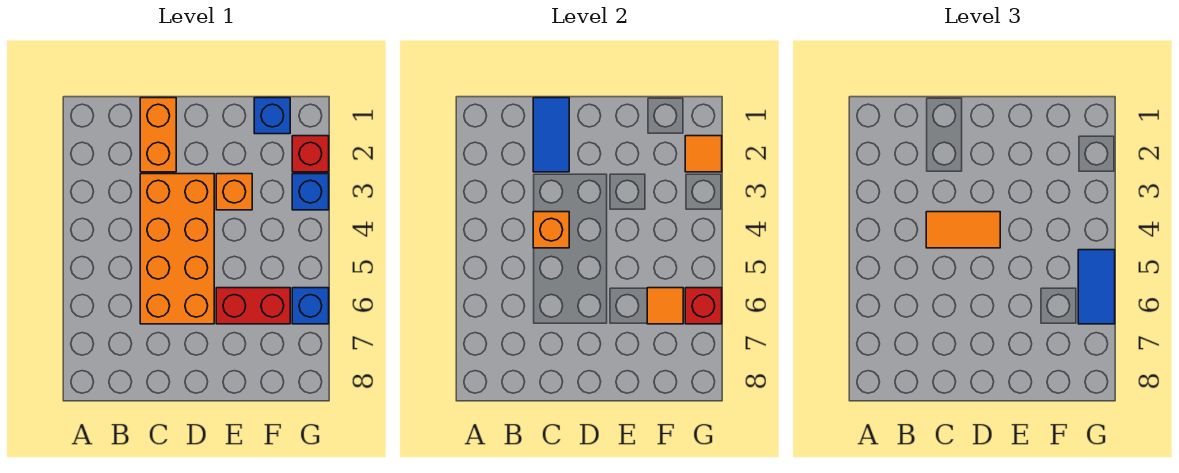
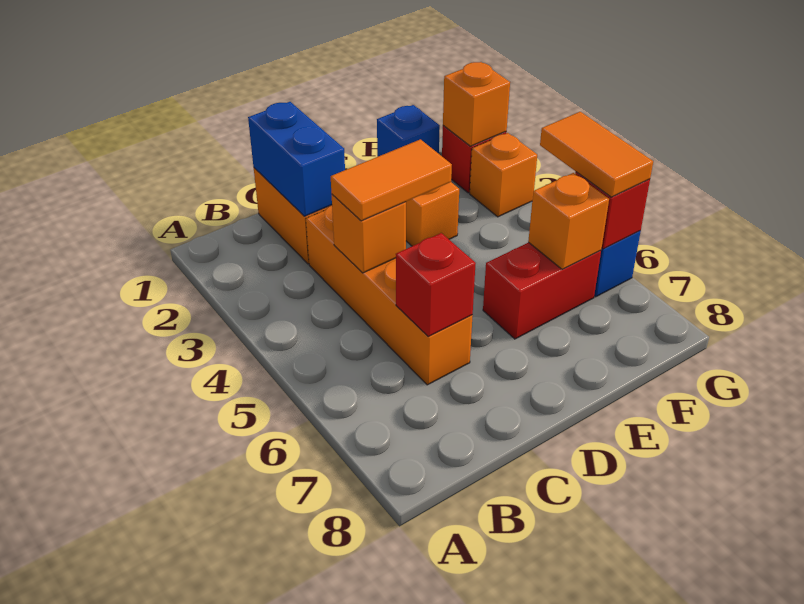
blue tile C1:C2 level 2 -> blue brick C1:C2 level 2
orange brick C3:D6 level 1 -> orange brick C3:C6 level 1
none -> red brick C6 level 2
orange tile F6 level 2 -> orange brick F6 level 2
orange tile G2 level 2 -> orange brick G2 level 2
blue brick G3 level 1 -> orange brick G3 level 1
blue tile G5:G6 level 3 -> orange tile G5:G6 level 3

